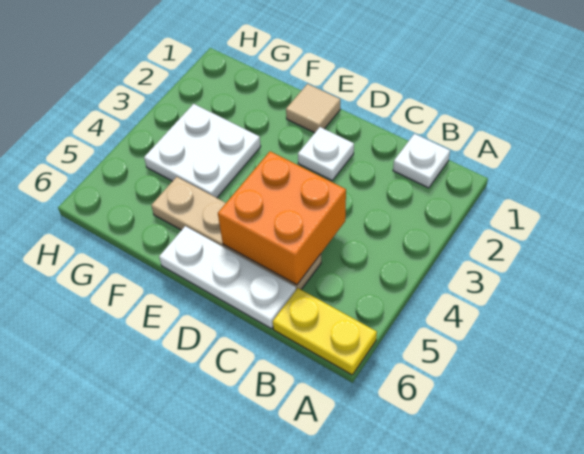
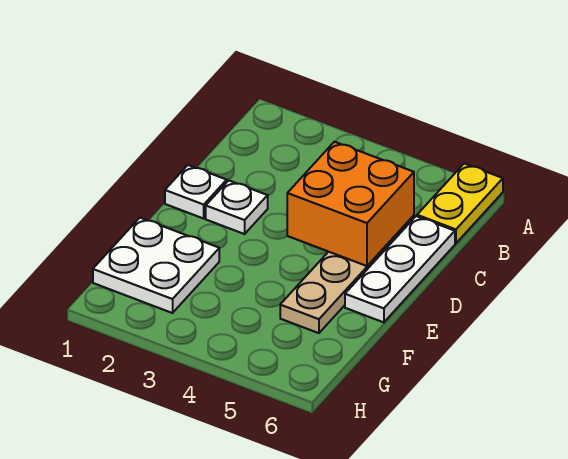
white plate B1 level 1 -> white plate D1 level 1
tan tile E1 level 1 -> none
white plate F3:G4 level 1 -> white plate F1:G2 level 1

